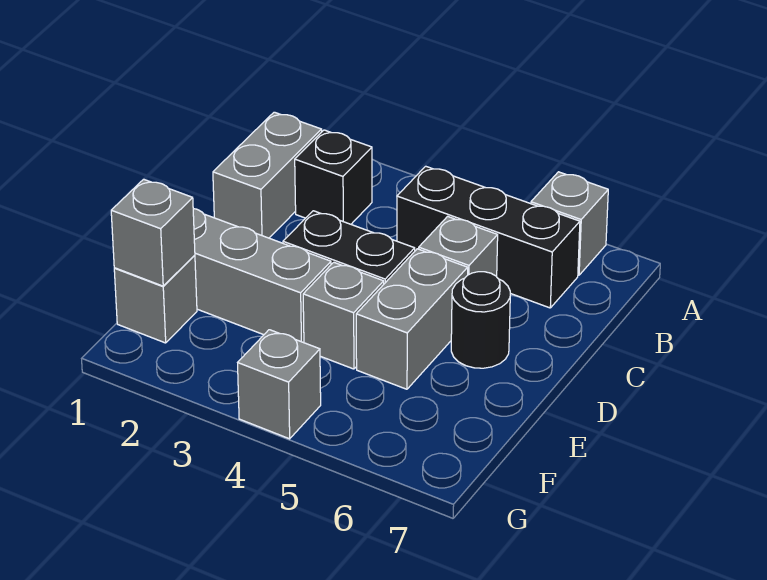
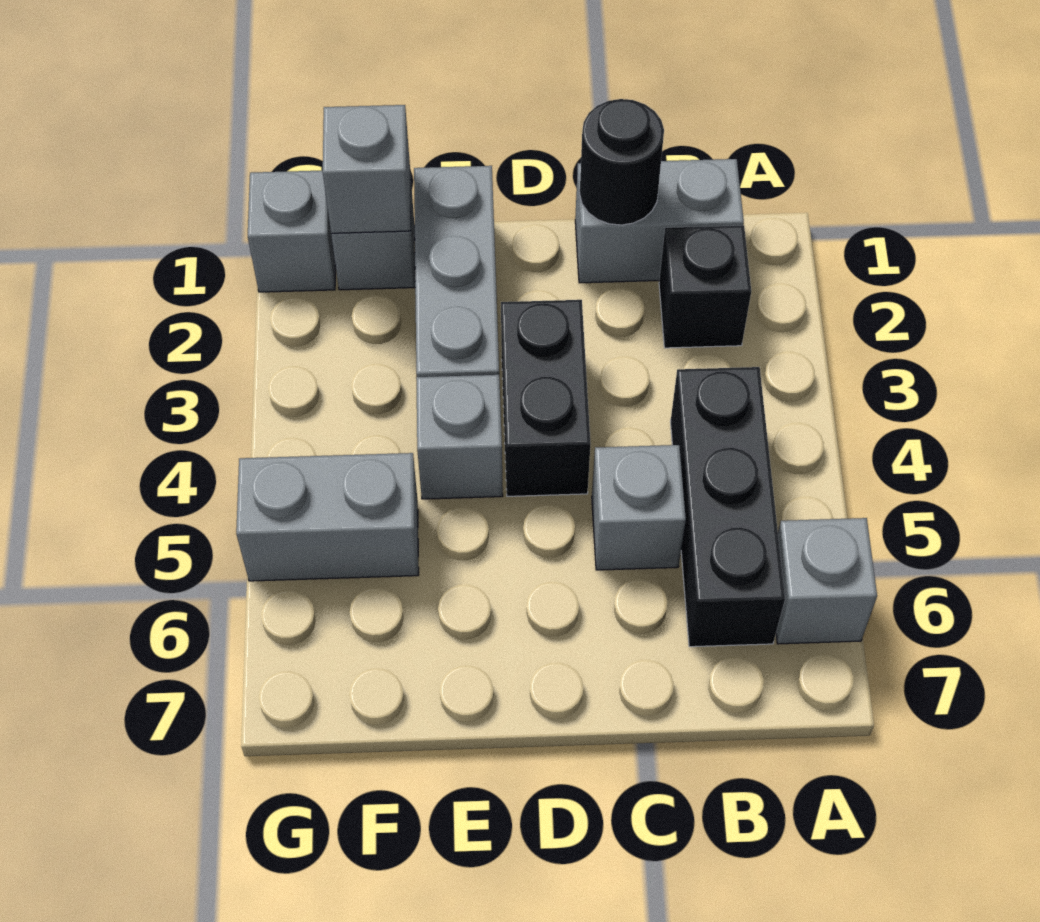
grey brick D5:E5 level 1 -> grey brick F5:G5 level 1
black round brick D6 level 1 -> black round brick C1 level 2
grey brick G4 level 1 -> grey brick G1 level 1

